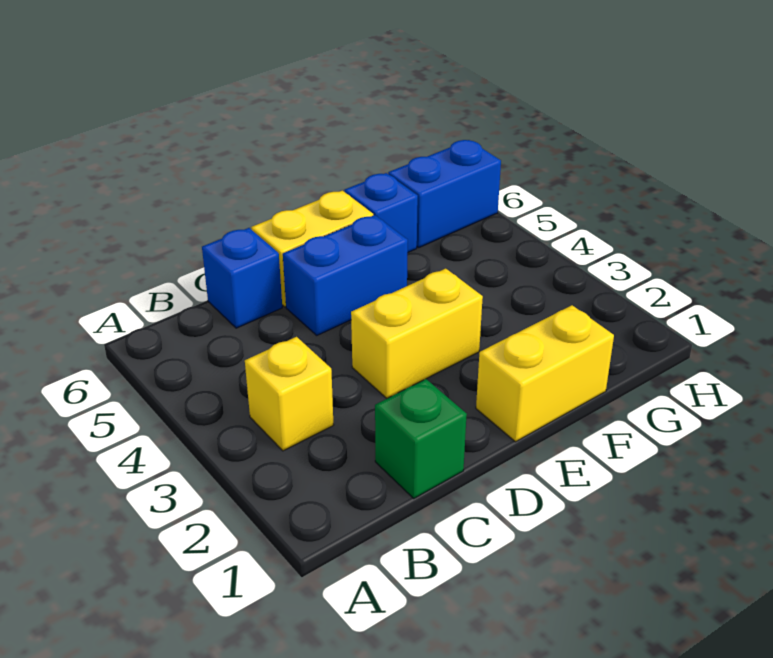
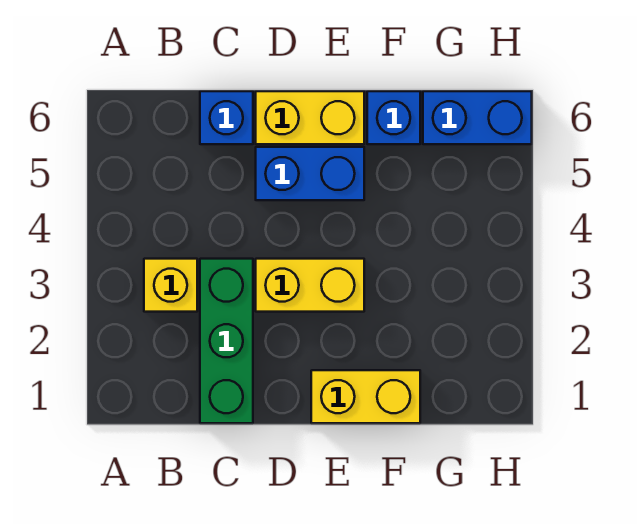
green brick C1 level 1 -> green brick C1:C3 level 1

